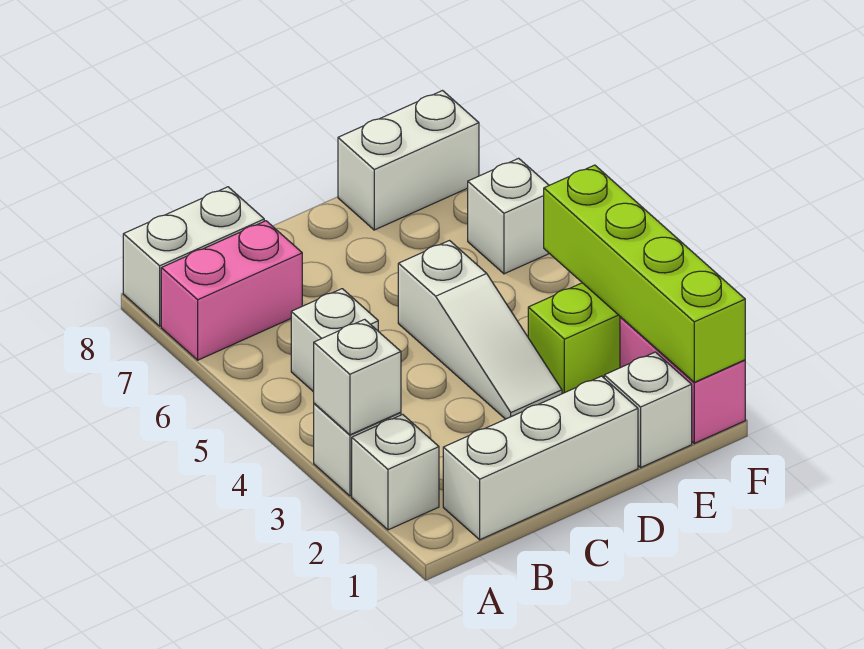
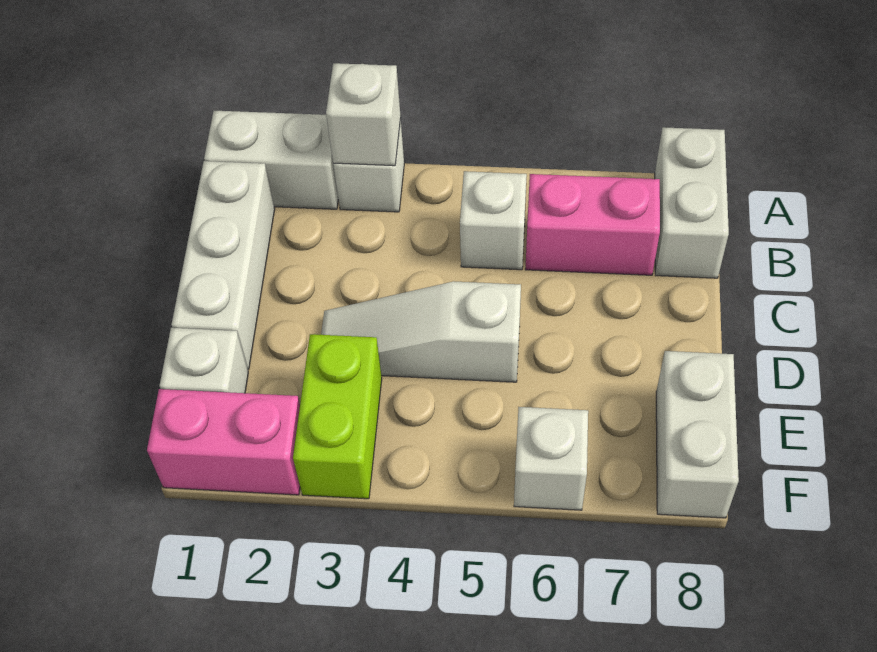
white brick A2 level 1 -> white brick A1:A2 level 1
pink brick A7:B7 level 1 -> pink brick B6:B7 level 1
lime brick F1:F4 level 2 -> none

